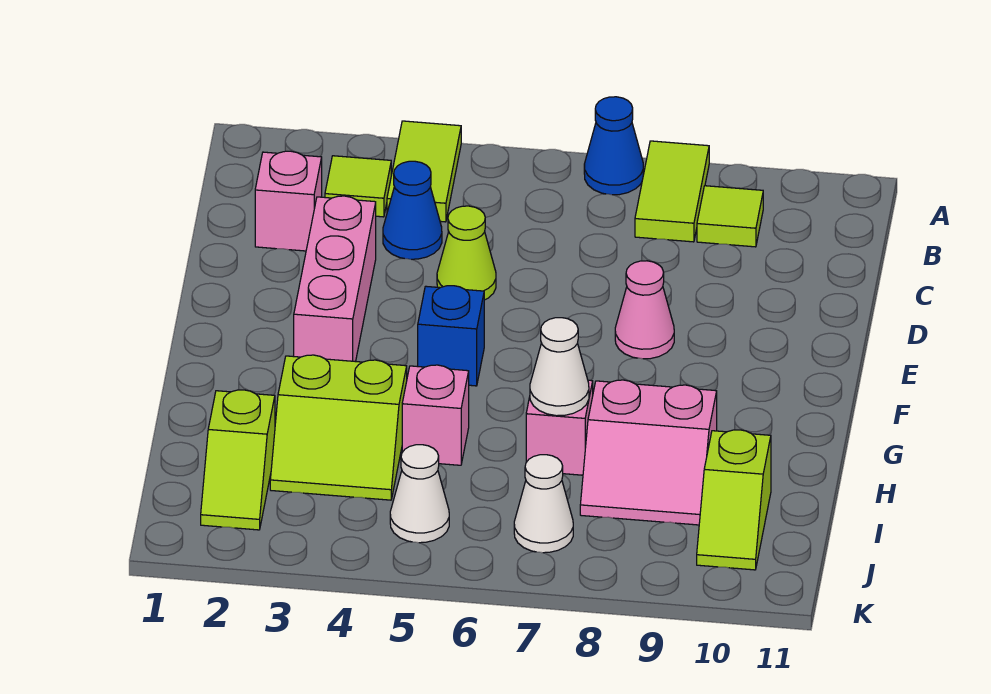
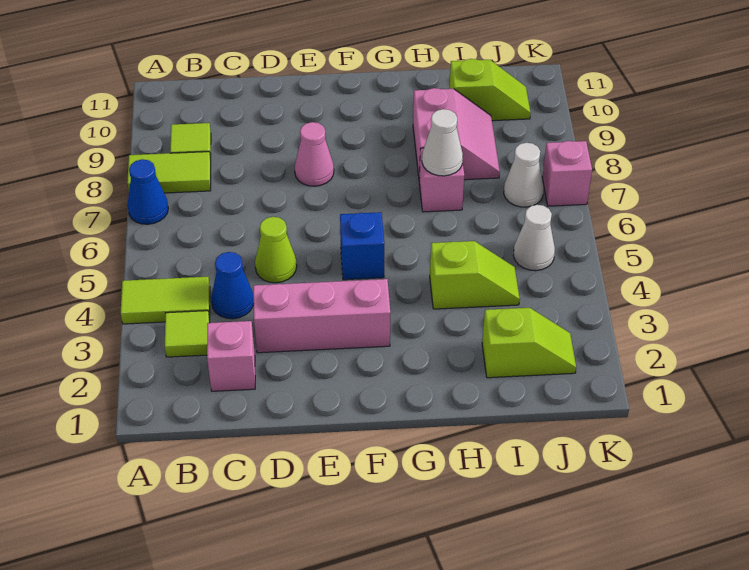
lime slope H3:I4 level 1 top H -> lime slope H4:I4 level 1 top H
pink brick H5 level 1 -> pink brick K7 level 1

